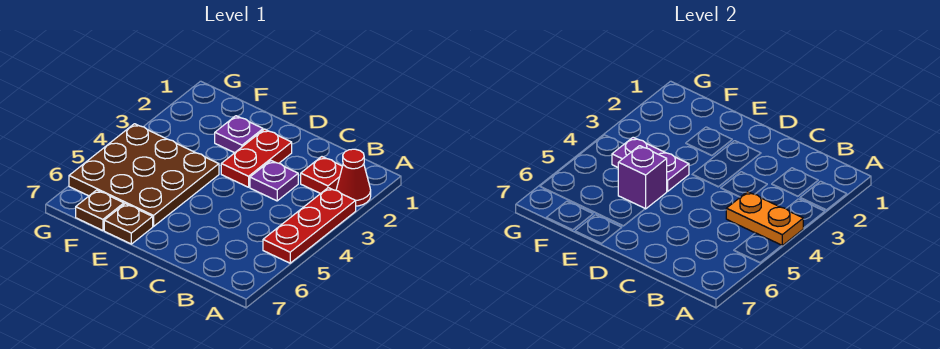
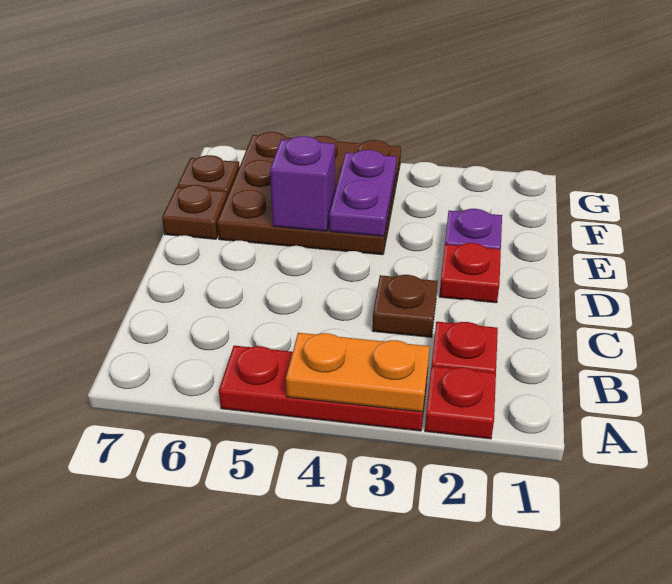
red cone A2 level 1 -> red plate A2 level 1
orange plate A4:B4 level 2 -> orange plate A3:A4 level 2
purple plate C3 level 1 -> brown plate C3 level 1
red plate D2:D3 level 1 -> red plate D2 level 1

